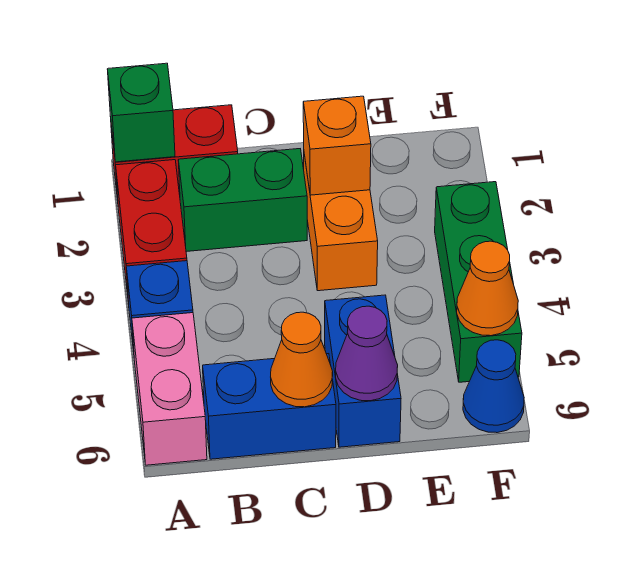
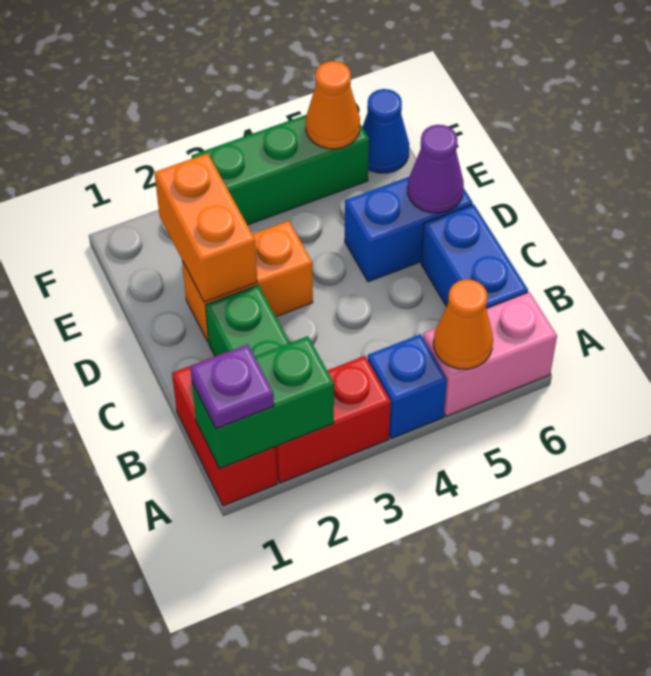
green brick A1 level 2 -> green brick A1:A2 level 2
none -> purple plate A1 level 3
orange cone C6 level 2 -> orange cone A5 level 2
orange brick D2 level 2 -> orange brick D2:E2 level 2

